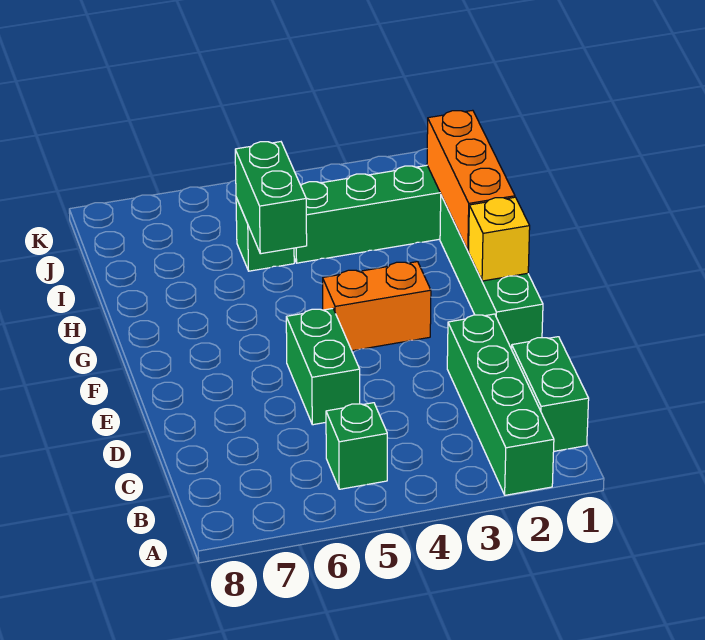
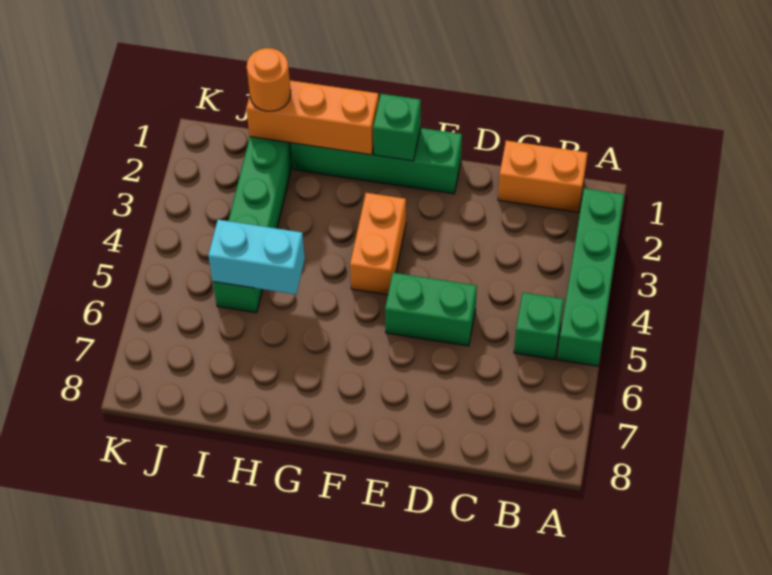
green brick A2:D2 level 1 -> green brick A2:A5 level 1
green brick B1:C1 level 1 -> orange brick B1:C1 level 1
yellow brick F1 level 2 -> green brick F1 level 2
green brick H5:I5 level 2 -> cyan brick H5:I5 level 2
none -> orange round brick I1 level 3

